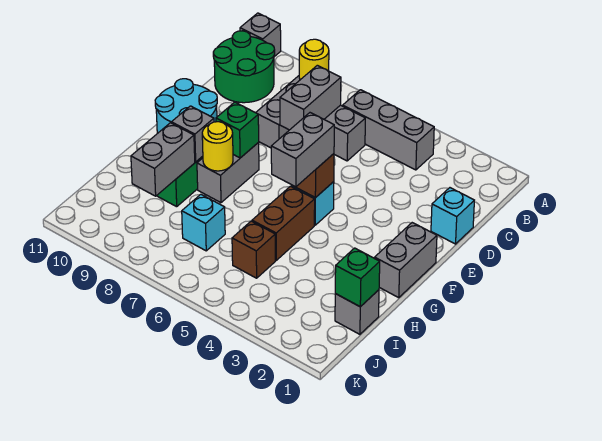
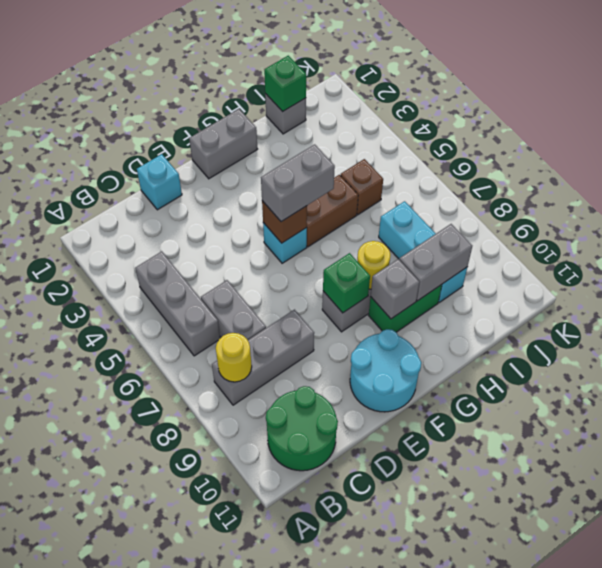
grey brick A11 level 1 -> none
grey brick C7:D7 level 2 -> none
cyan brick I7 level 1 -> cyan brick I7:I9 level 1

